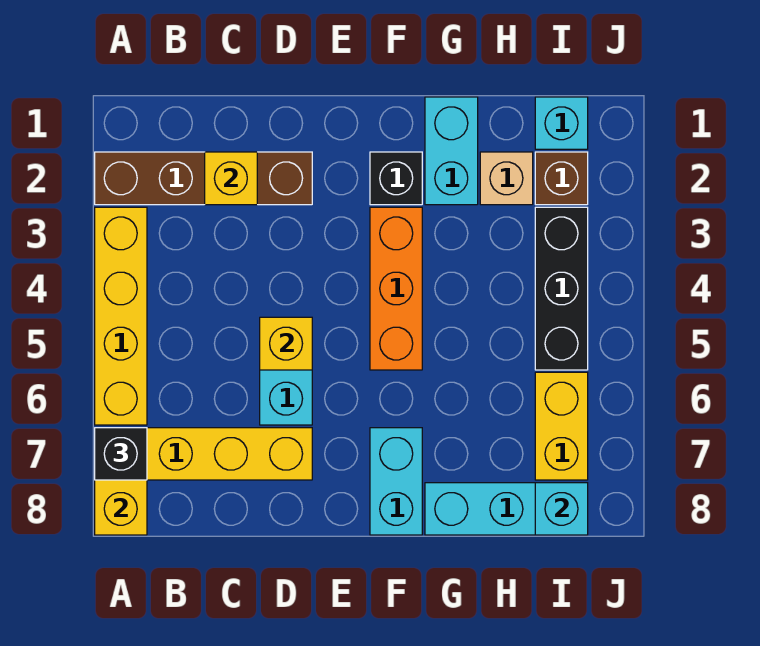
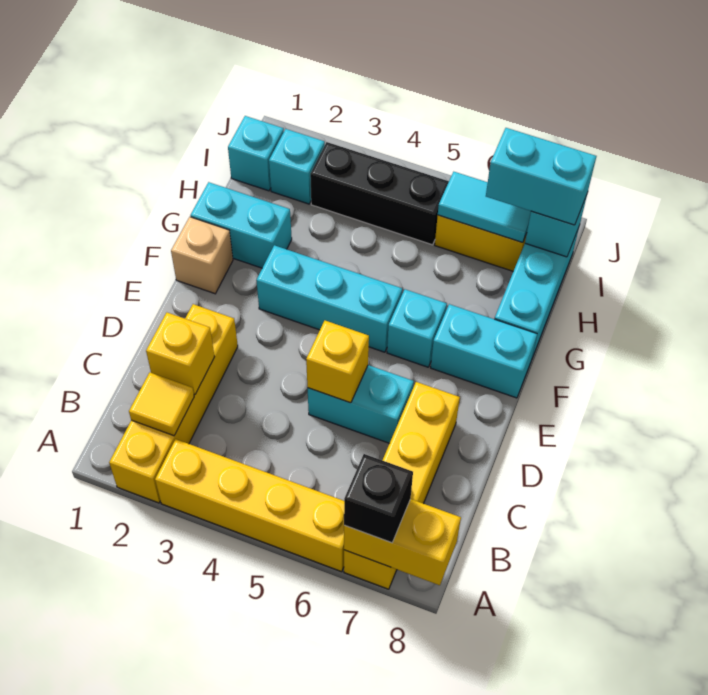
brown brick A2:D2 level 1 -> yellow brick A2:D2 level 1
none -> yellow tile B2 level 2
black brick F2 level 1 -> none
orange brick F3:F5 level 1 -> cyan brick F3:F5 level 1
none -> cyan brick F6 level 1
tan brick H2 level 1 -> tan brick F1 level 1
brown brick I2 level 1 -> cyan brick I2 level 1
none -> cyan tile I6:I7 level 2
none -> cyan brick I7:I8 level 3

